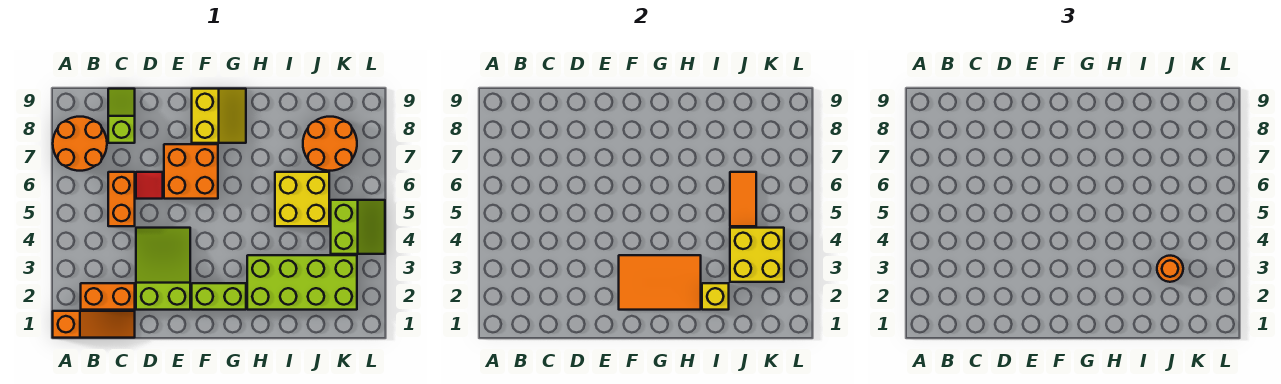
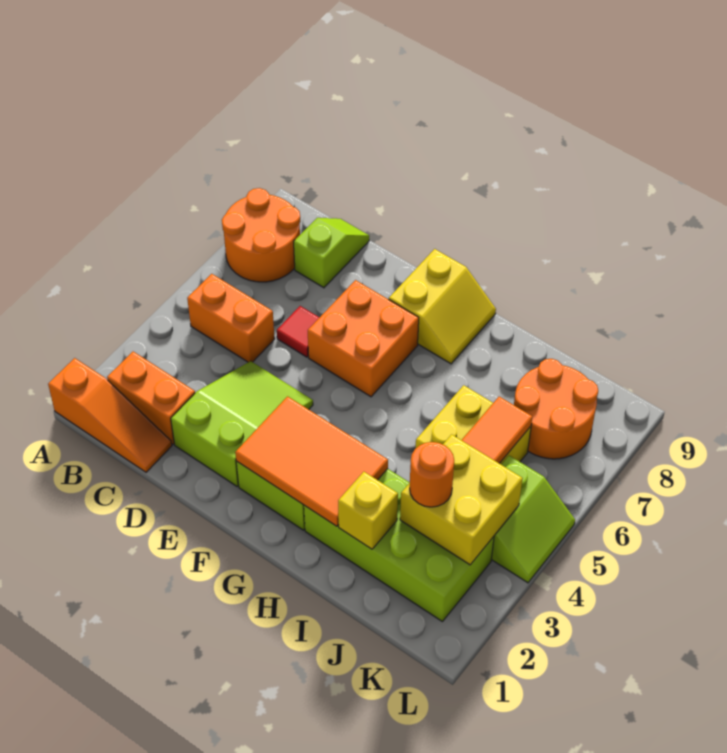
orange brick C5:C6 level 1 -> orange brick B5:C5 level 1

